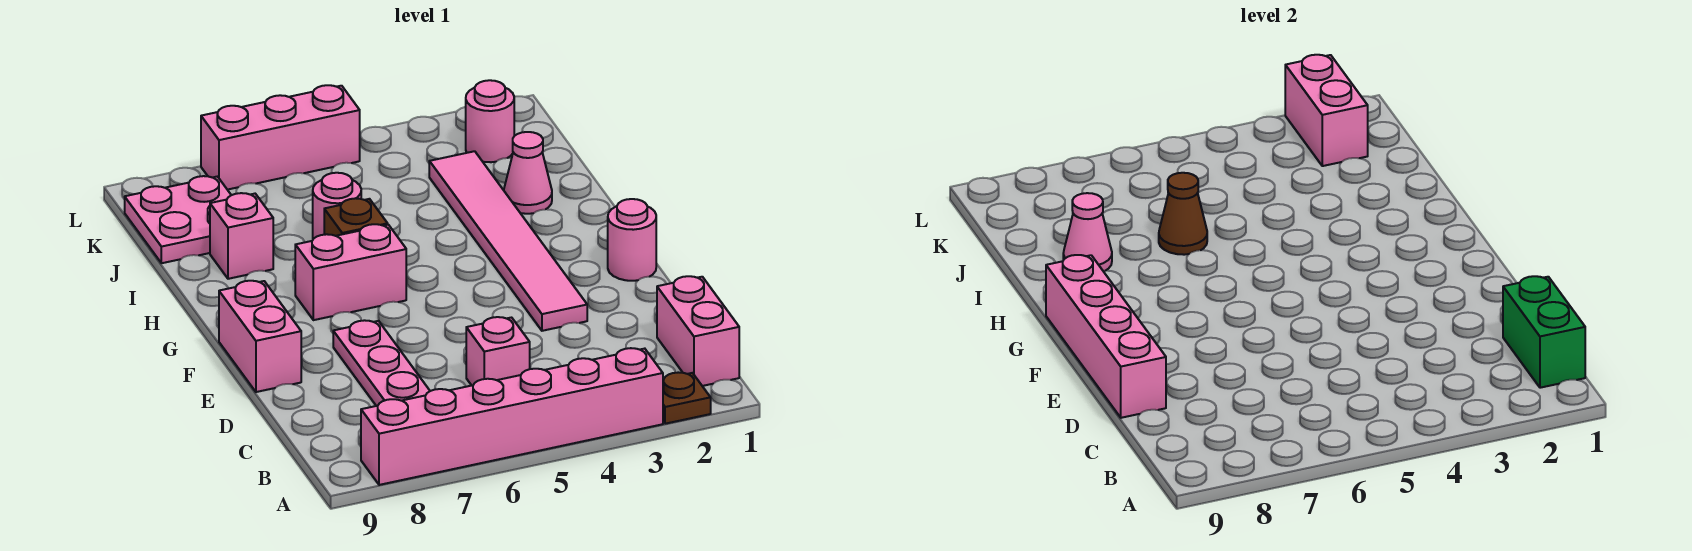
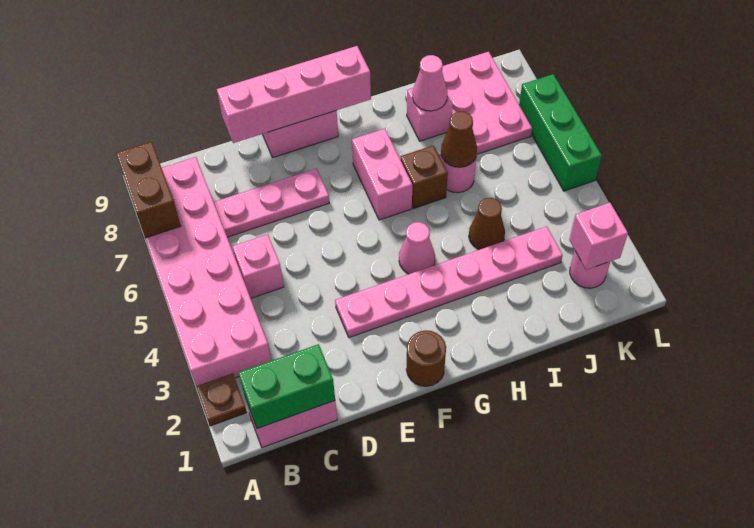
pink brick A3:A8 level 1 -> pink brick A3:B8 level 1
none -> brown brick A7:A8 level 2
pink tile E3:J3 level 1 -> pink plate E3:J3 level 1
pink round brick F1 level 1 -> brown round brick F1 level 1
pink cone I2 level 1 -> pink cone G4 level 1
none -> brown cone I4 level 1
pink plate J8:K9 level 1 -> pink plate J7:K9 level 1
pink brick K2:L2 level 2 -> pink brick K2 level 2
pink brick L5:L7 level 1 -> green brick L5:L7 level 1

